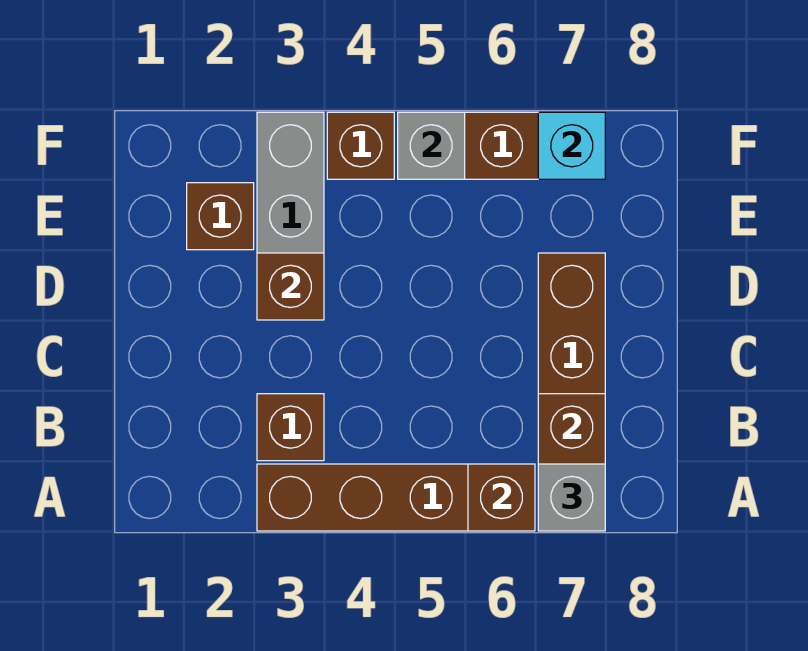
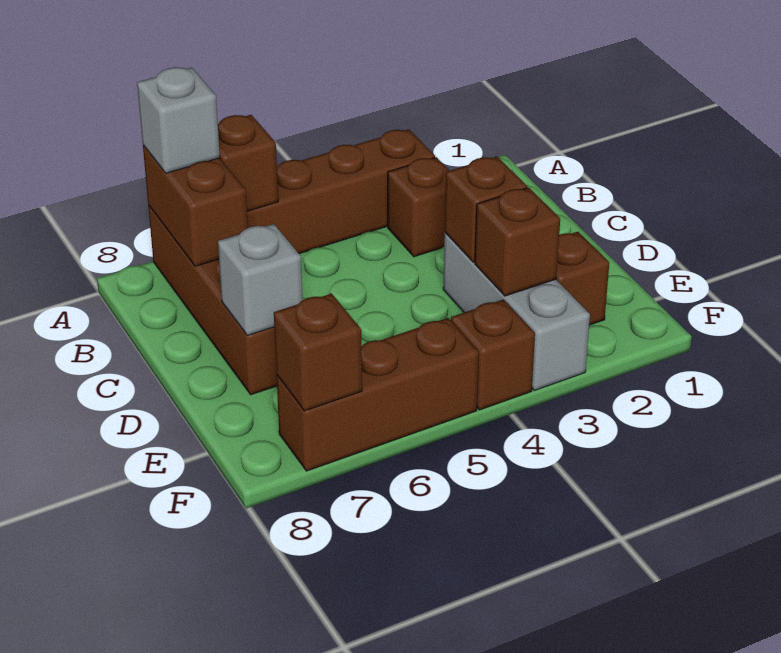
none -> brown brick E3 level 2
grey brick F5 level 2 -> grey brick D7 level 2
cyan brick F7 level 2 -> brown brick F7 level 2

